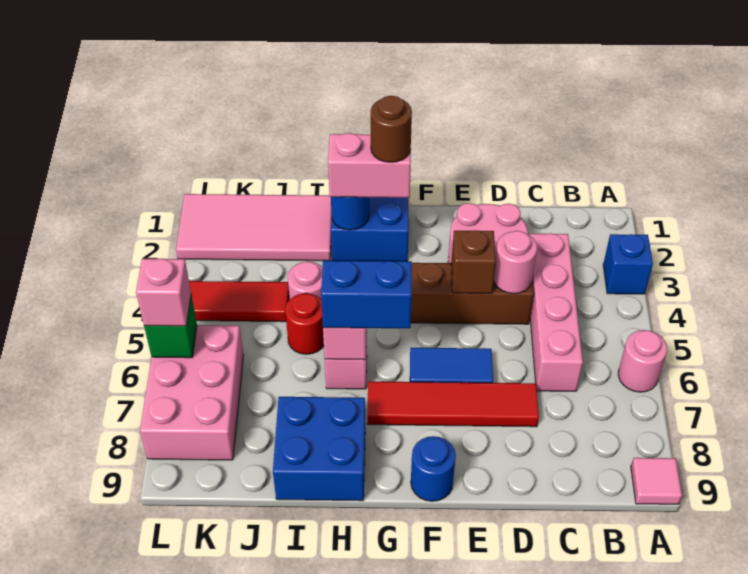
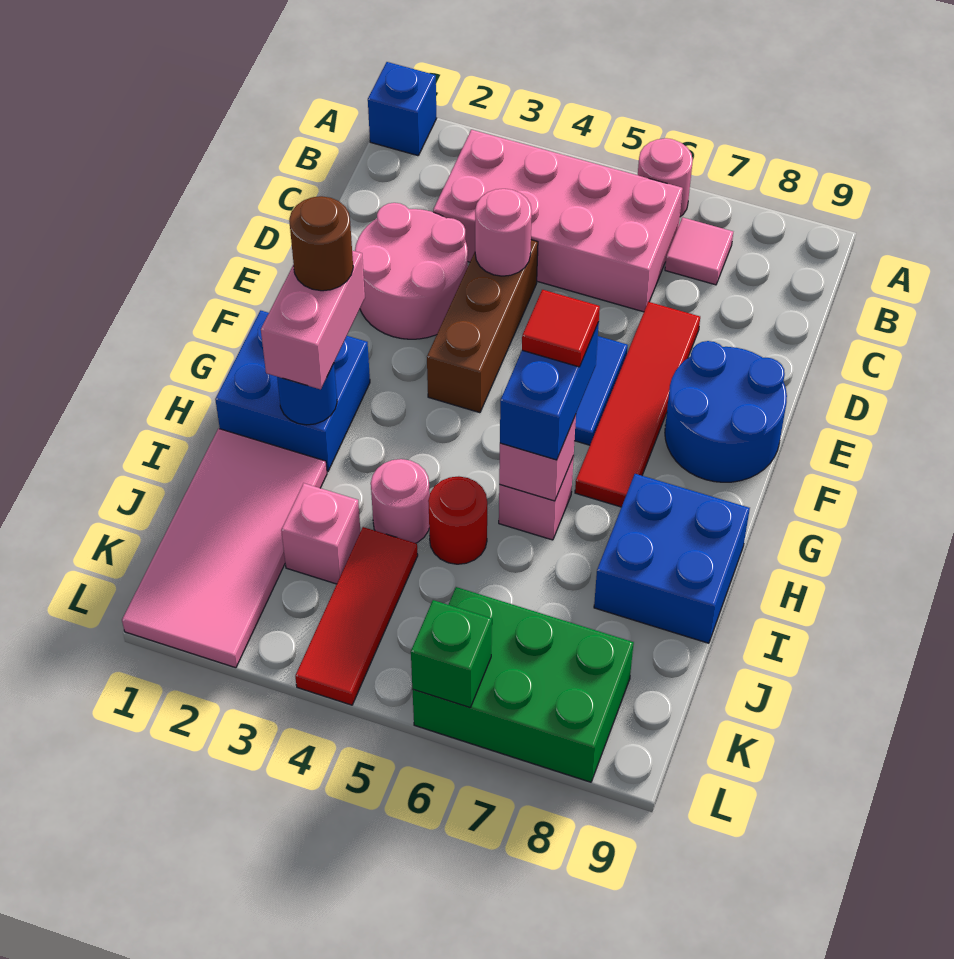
blue brick A3 level 1 -> blue brick A1 level 1
pink tile A9 level 1 -> pink tile B7 level 1
pink brick C3:C6 level 1 -> pink brick B3:C6 level 1
brown brick E4 level 2 -> none
blue round brick F9 level 1 -> blue round brick E8:F9 level 1
none -> red tile G6 level 4
pink brick K6:L8 level 1 -> green brick K6:L8 level 1
pink brick L6 level 3 -> pink brick J3 level 1

